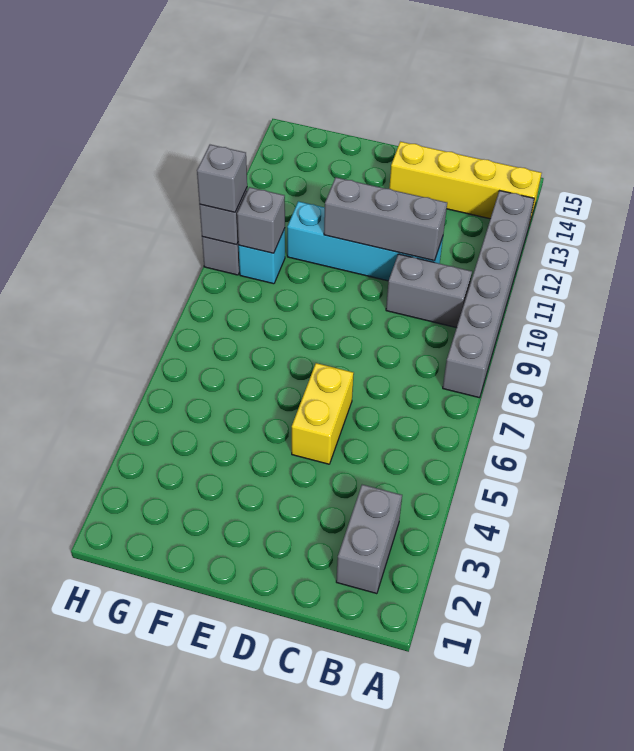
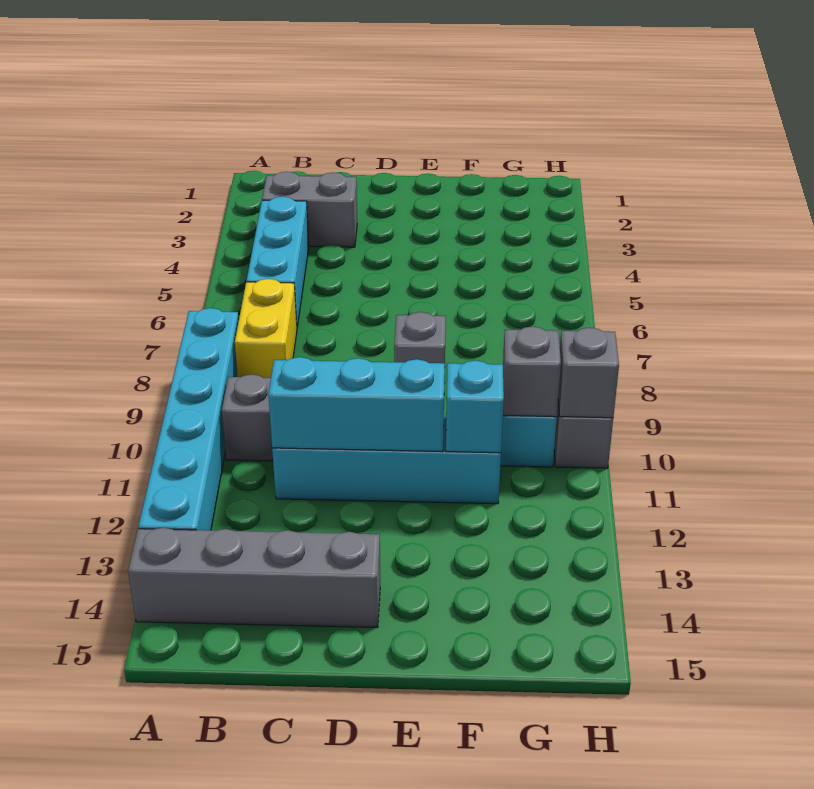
grey brick A8:A13 level 1 -> cyan brick A8:A13 level 1
yellow brick A14:D14 level 1 -> grey brick A14:D14 level 1
grey brick B2:B3 level 1 -> grey brick B3:C3 level 1
none -> cyan brick B4:B6 level 1
grey brick C11:E11 level 2 -> cyan brick C11:E11 level 2
yellow brick D5:D6 level 1 -> yellow brick B7:B8 level 1
none -> cyan brick F11 level 2
grey brick H10 level 3 -> grey brick E8 level 1

